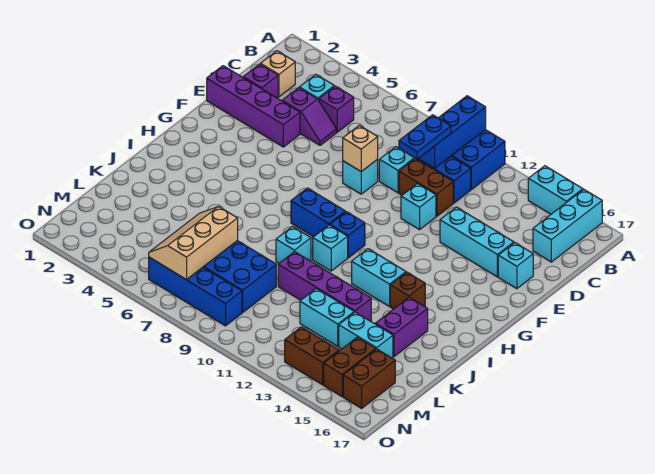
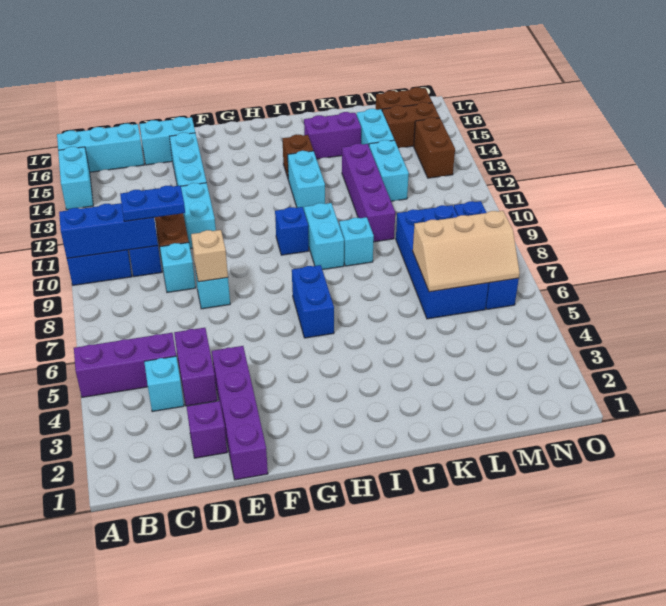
tan brick C2 level 1 -> none
purple brick C5 level 1 -> purple brick A5:C5 level 1
purple slope D4:D5 level 1 top 4 -> purple brick D4:D5 level 1
cyan brick E11 level 1 -> cyan brick E11:E12 level 1
cyan brick E16 level 1 -> cyan brick D16:E16 level 1
blue brick H8:H9 level 1 -> blue brick H6:H7 level 1
cyan brick I10 level 1 -> cyan brick I9:I10 level 1

